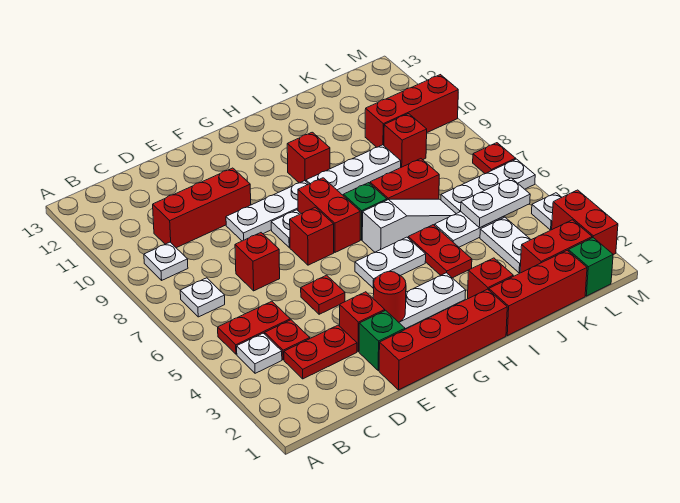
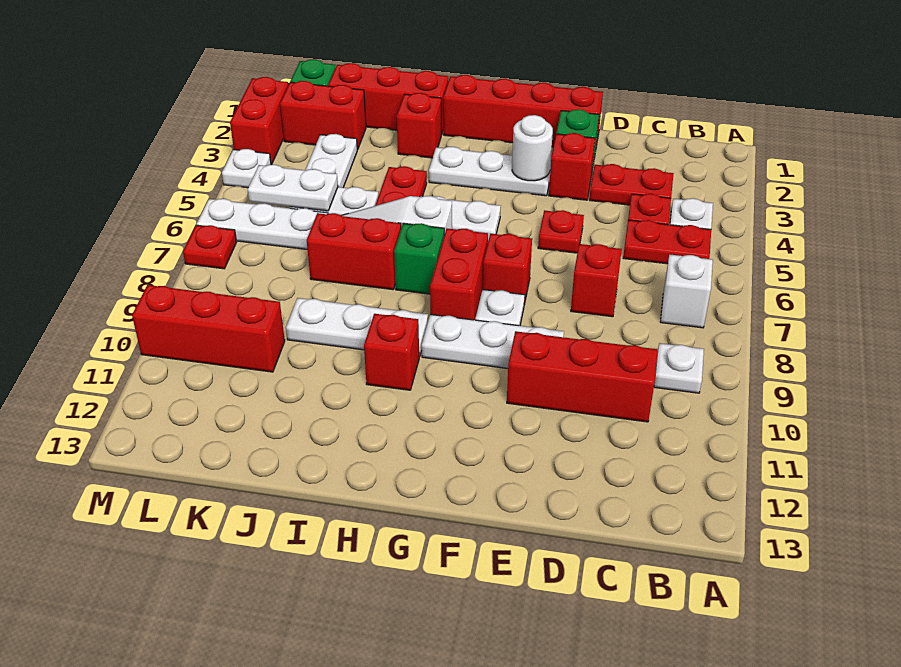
white plate B7 level 1 -> white brick B7 level 1
red round brick F3 level 2 -> white round brick F3 level 2
red brick K9 level 1 -> none

